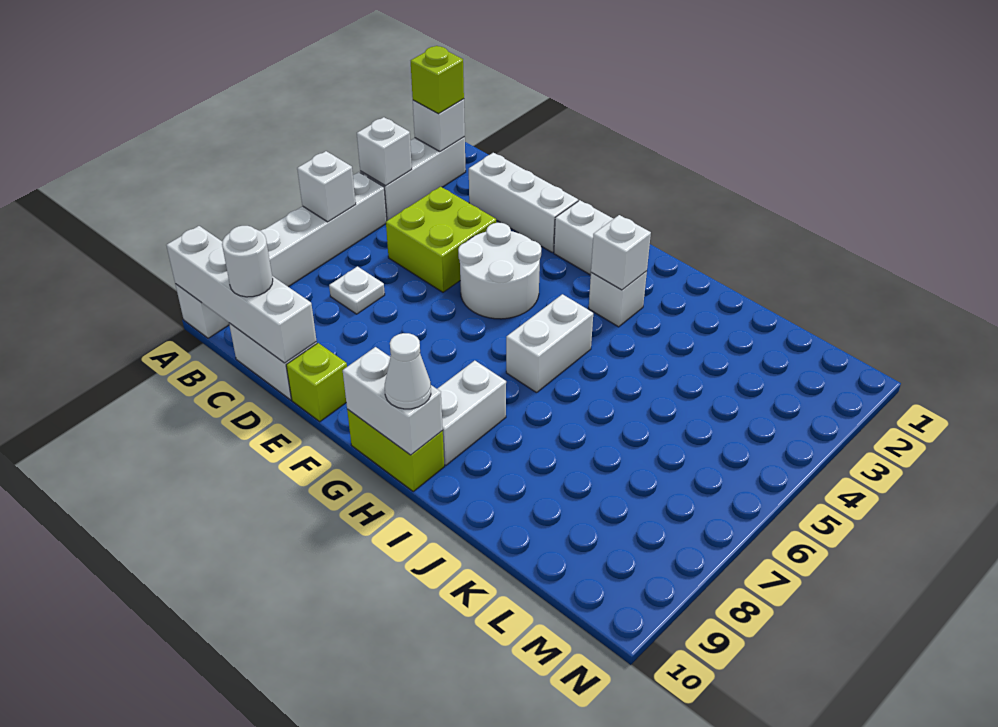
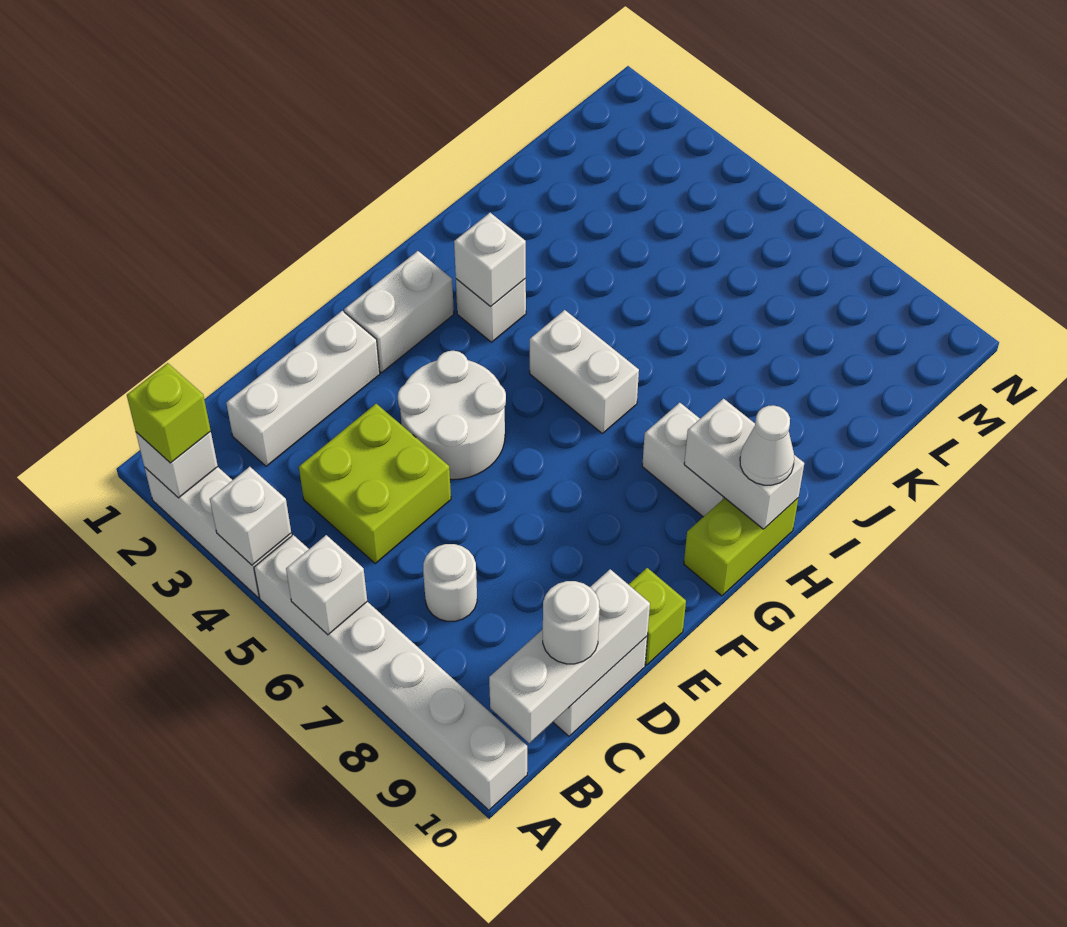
white brick A10:D10 level 2 -> white brick B10:D10 level 2
white plate C7 level 1 -> white round brick C7 level 1
white brick G10:H10 level 2 -> white brick H9:H10 level 2

